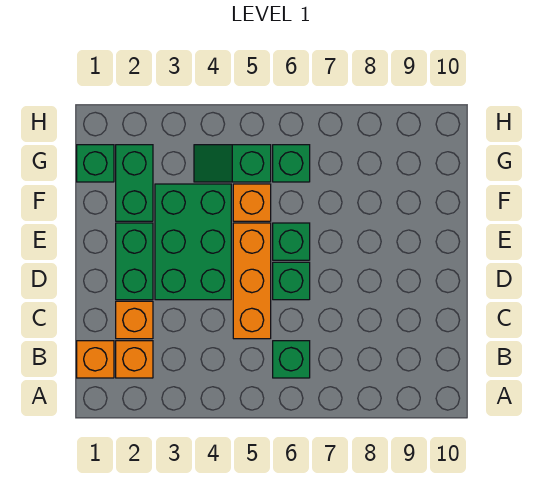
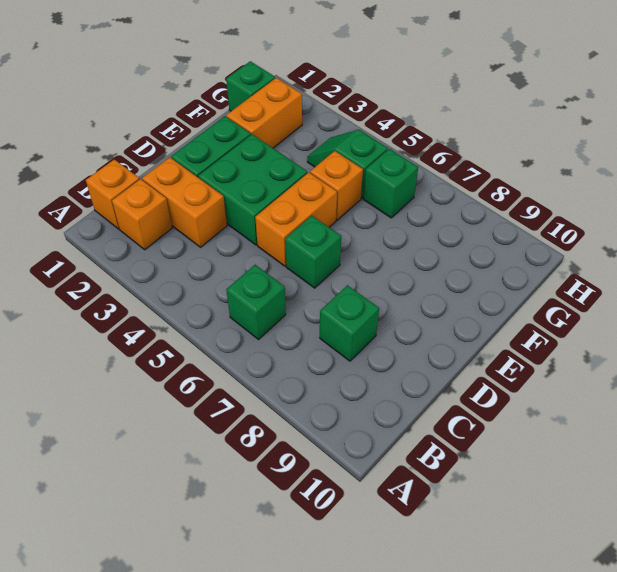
orange brick C2 level 1 -> orange brick C2:C3 level 1
orange brick C5:E5 level 1 -> orange brick D5:E5 level 1
green brick D3:F4 level 1 -> green brick D3:E4 level 1
green brick E6 level 1 -> green brick C8 level 1
green brick F2:G2 level 1 -> orange brick F2:G2 level 1

